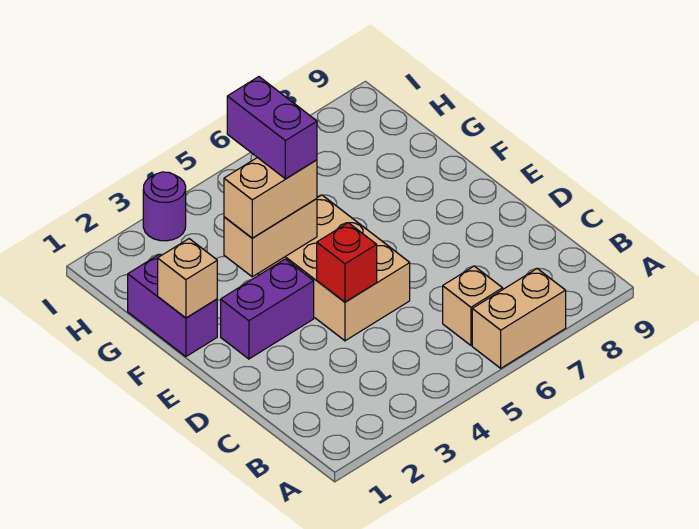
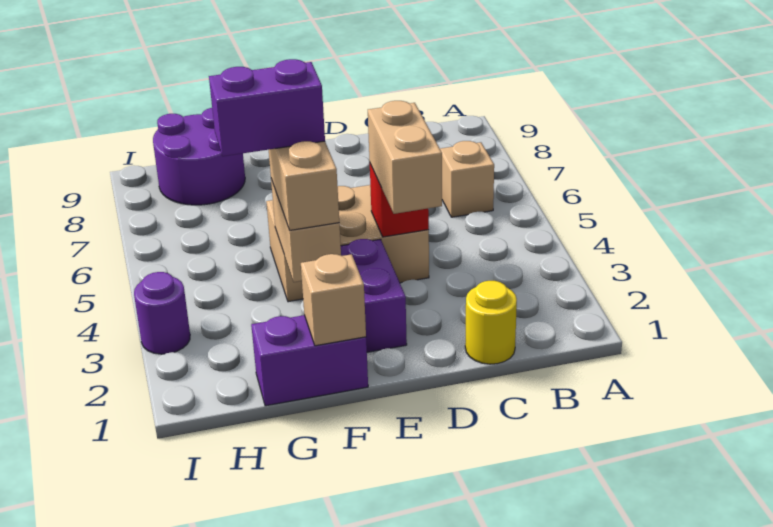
tan brick A6:A7 level 1 -> tan brick D3:D4 level 3
none -> yellow round brick C1 level 1
none -> purple round brick G8:H9 level 1

